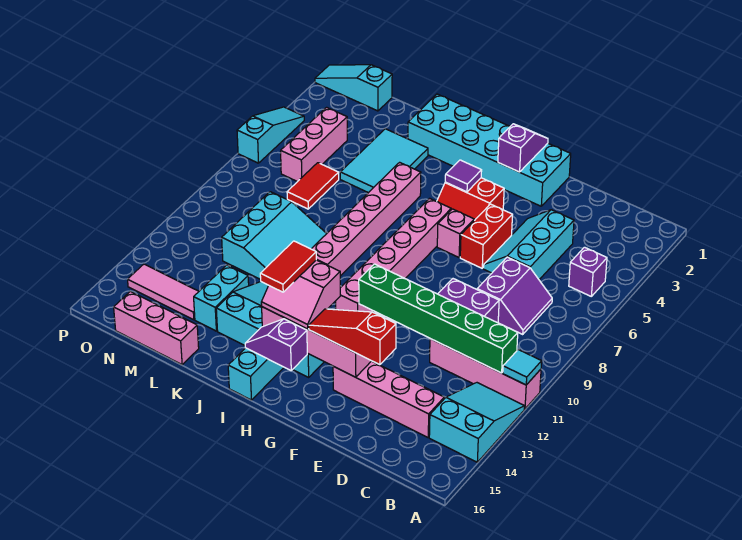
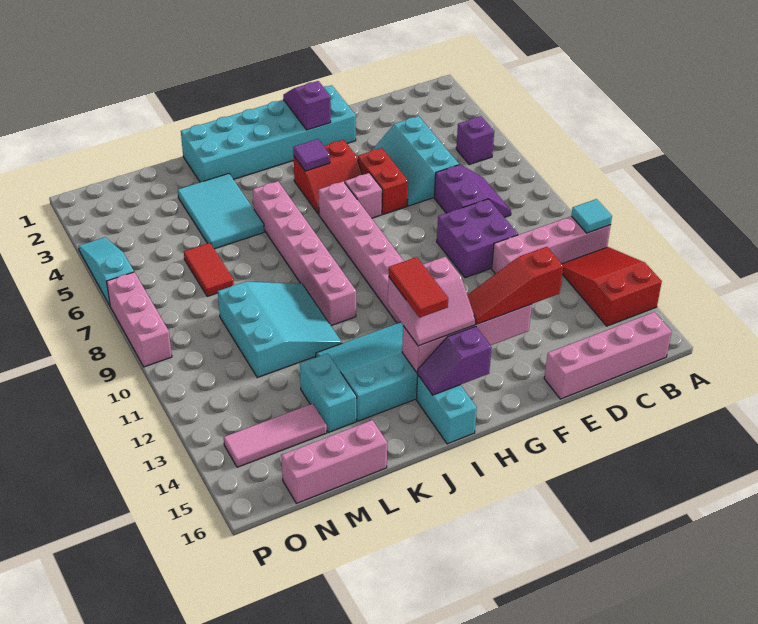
cyan slope A12:B14 level 1 top 14 -> red slope A12:B14 level 1 top 14
green brick B11:G11 level 2 -> none
pink brick C14:F14 level 1 -> pink brick B16:E16 level 1
cyan slope N1:P1 level 1 top N -> none
pink brick N4:N6 level 1 -> pink brick P7:P9 level 1

